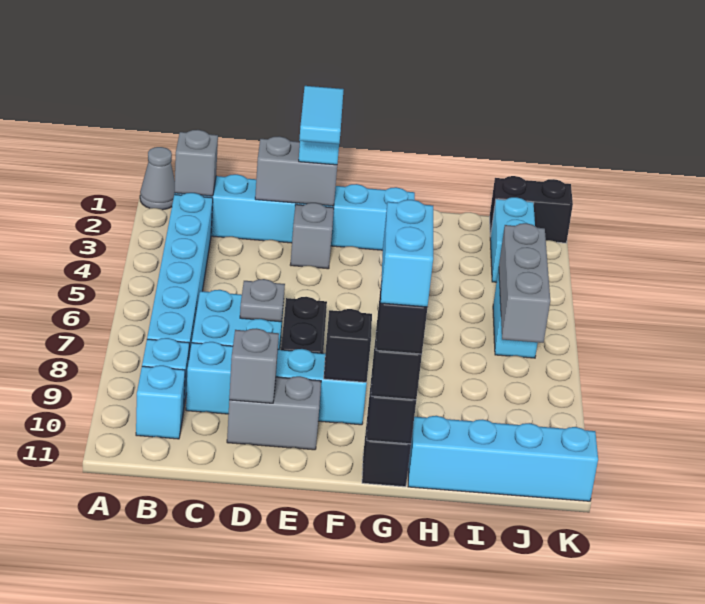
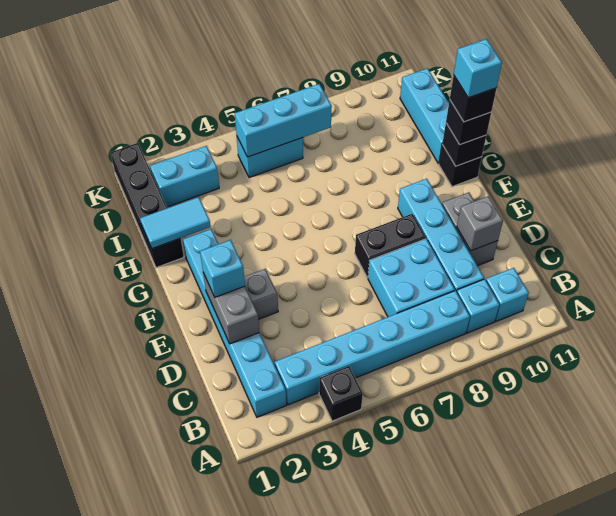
grey cone A1 level 1 -> none
grey brick B2 level 2 -> none
grey plate D7 level 2 -> none
cyan tile E2:E3 level 4 -> cyan tile H1:H2 level 2
black brick F9 level 2 -> black brick A4 level 1
cyan brick G10:G11 level 5 -> cyan brick G11 level 5
cyan brick H11:K11 level 1 -> cyan brick H11:J11 level 1
black brick J1:K1 level 1 -> black brick H1:K1 level 1
grey brick J5:J7 level 2 -> cyan brick J5:J7 level 2

